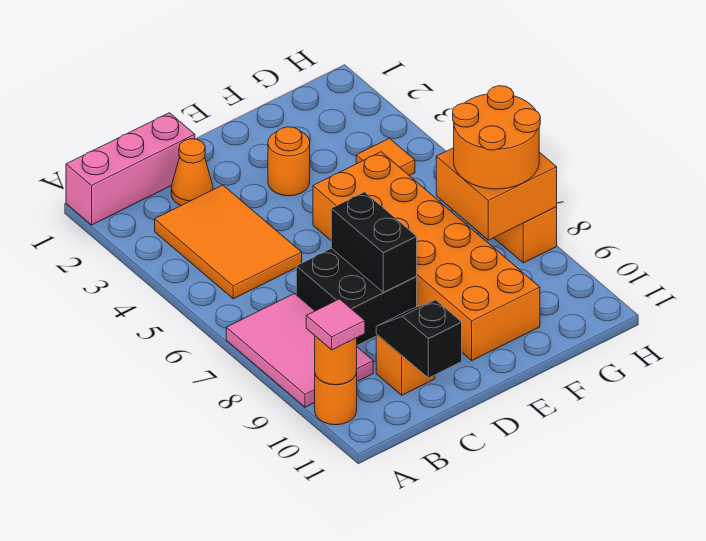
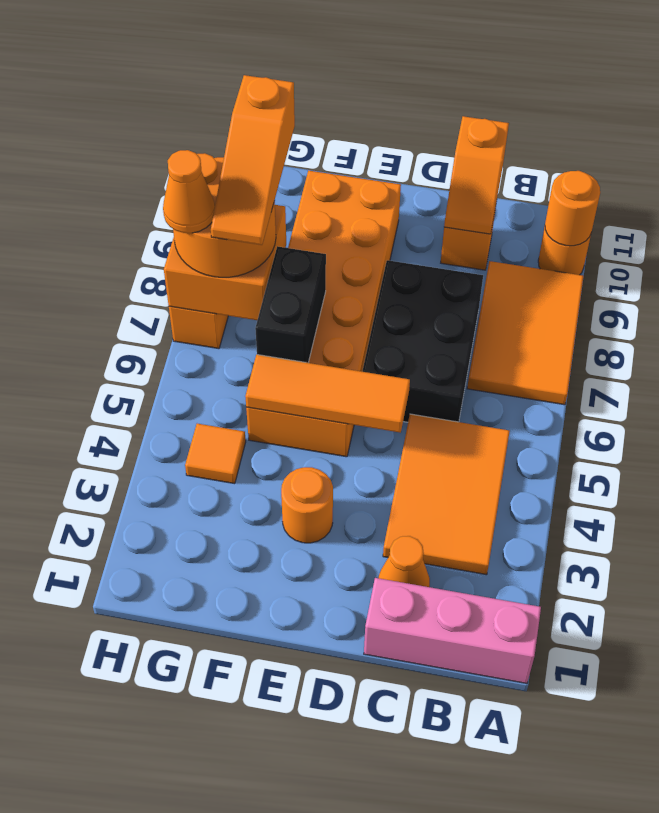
pink tile A7:B9 level 1 -> orange tile A7:B9 level 1
pink tile A10 level 3 -> none
black brick C7:D8 level 1 -> black brick C6:D8 level 1
black slope C10:C11 level 2 top 11 -> orange slope C10:C11 level 2 top 11
none -> orange tile D5:F5 level 2
black brick D7:D8 level 2 -> black brick F6:F7 level 2
none -> orange slope G7:G9 level 4 top 9
none -> orange cone H7 level 4

